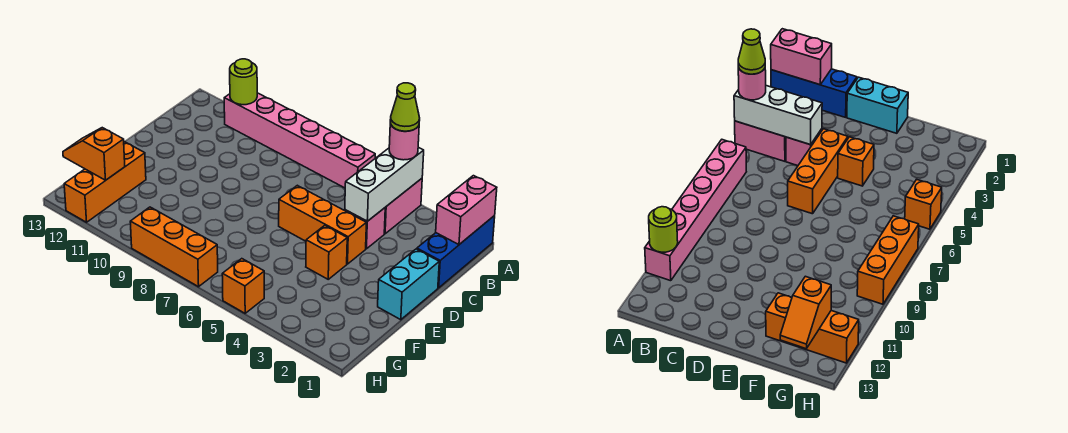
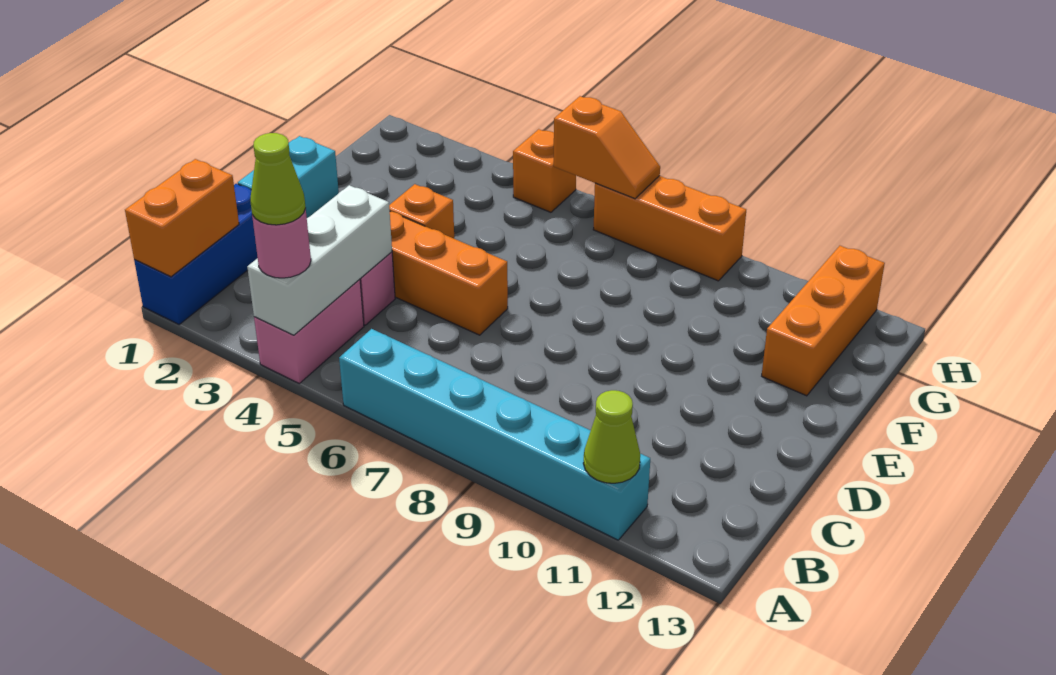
pink brick A1:B1 level 2 -> orange brick A1:B1 level 2
pink brick A6:A11 level 1 -> cyan brick A6:A11 level 1
lime round brick A11 level 2 -> lime cone A11 level 2
orange slope G12:G13 level 2 top 12 -> orange slope H6:H7 level 2 top 6

